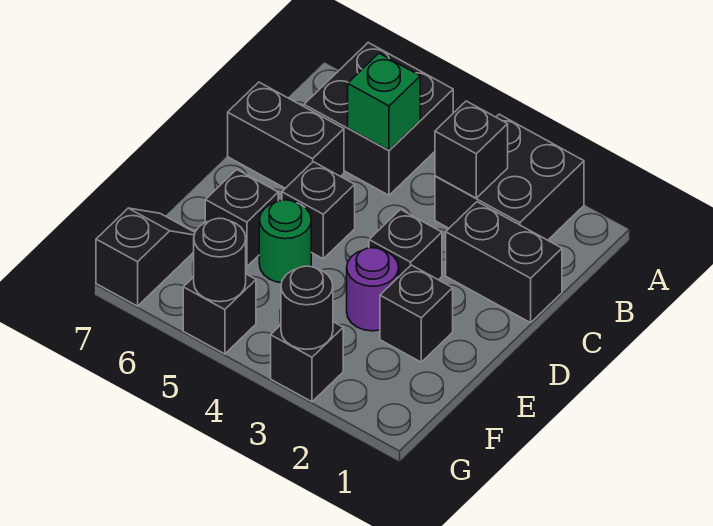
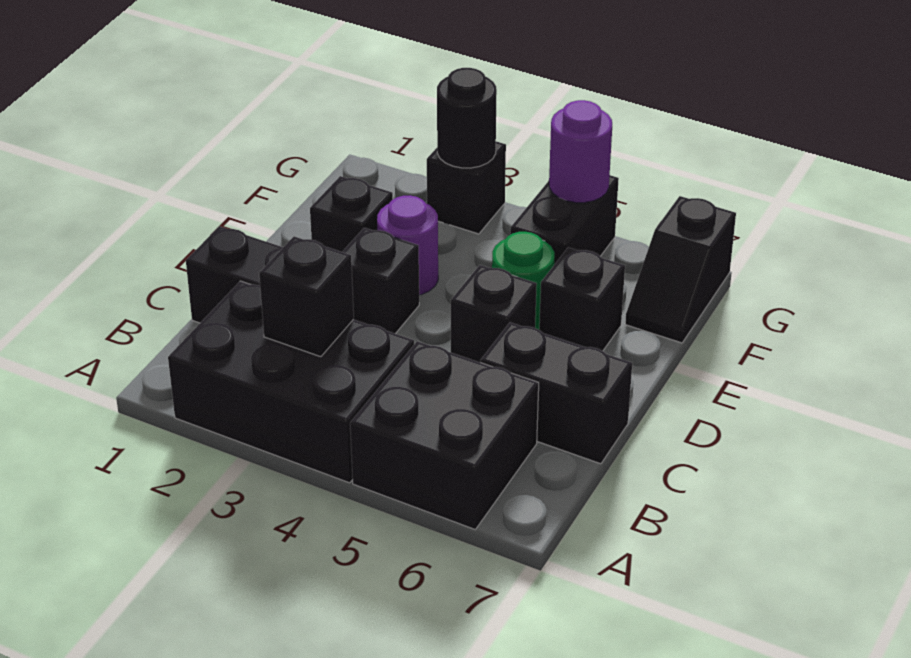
black brick A2:B3 level 1 -> black brick A2:B4 level 1
green brick B5 level 2 -> none
black brick G5 level 1 -> black brick F5:G5 level 1
black round brick G5 level 2 -> purple round brick G5 level 2

